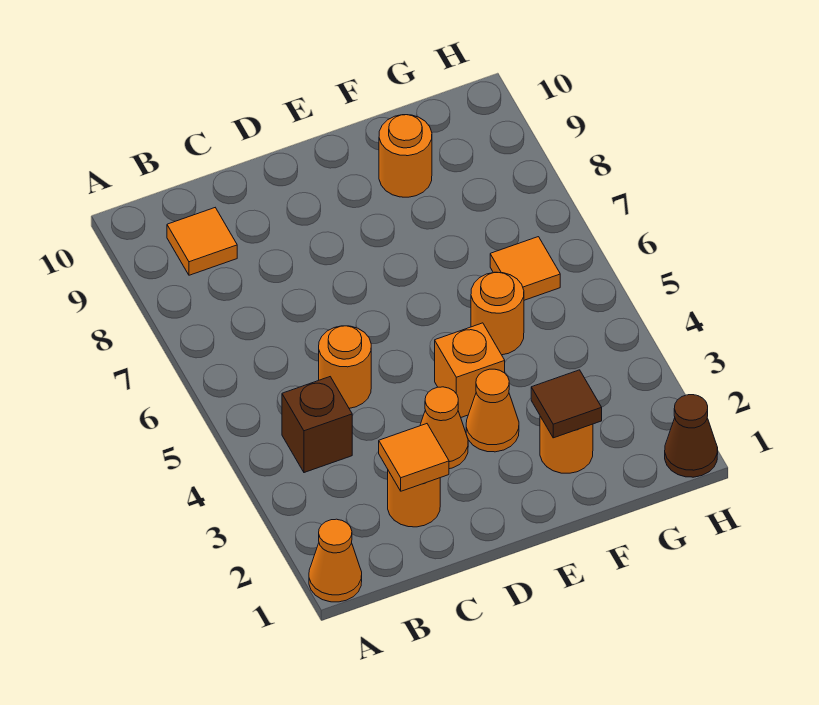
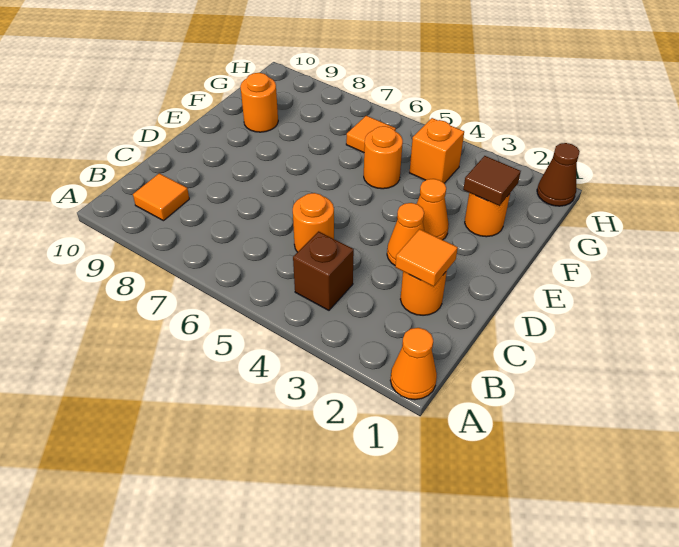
orange brick E4 level 1 -> orange brick G4 level 1

